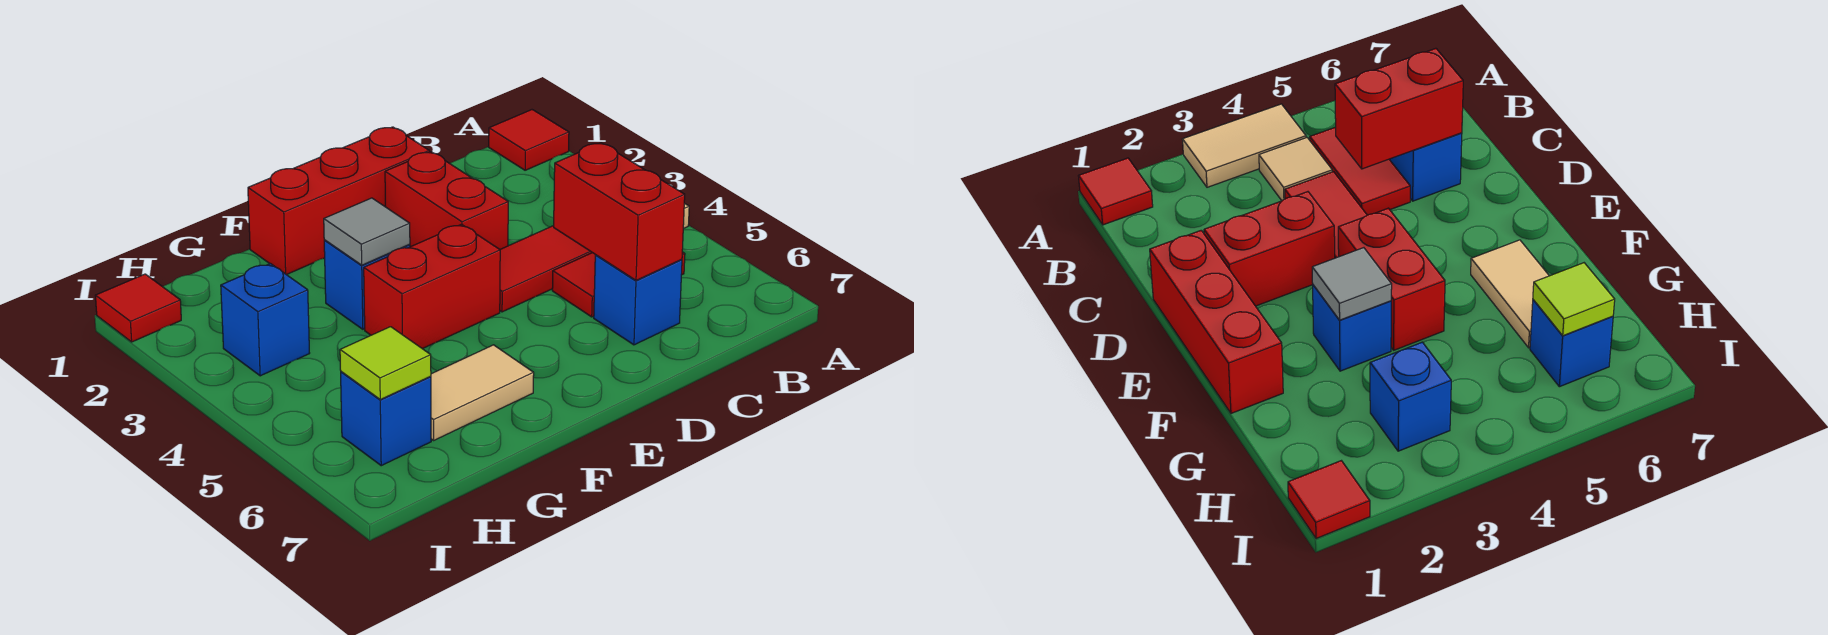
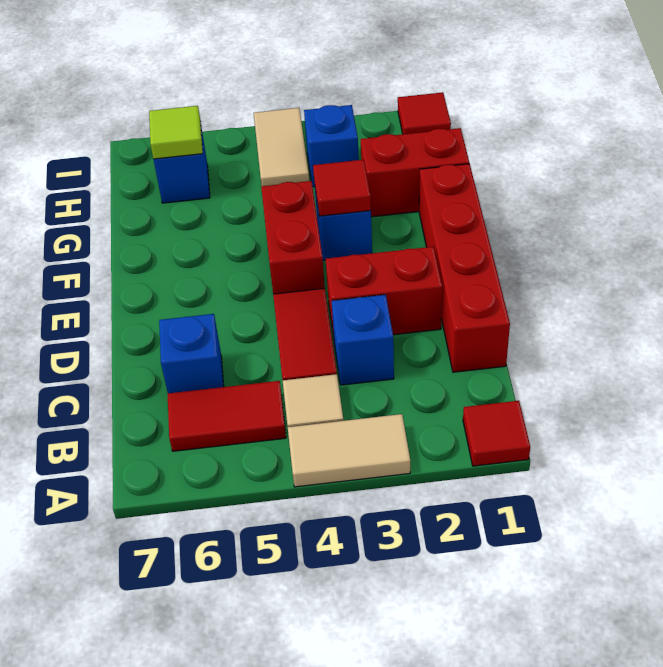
red tile B5:C5 level 1 -> red tile B5:B6 level 1
none -> blue brick C3 level 1
red brick C5:C6 level 2 -> red brick G1:G2 level 1
red brick D1:F1 level 1 -> red brick C1:F1 level 1
grey tile F3 level 2 -> red tile F3 level 2
tan tile F6:G6 level 1 -> tan tile H4:I4 level 1

